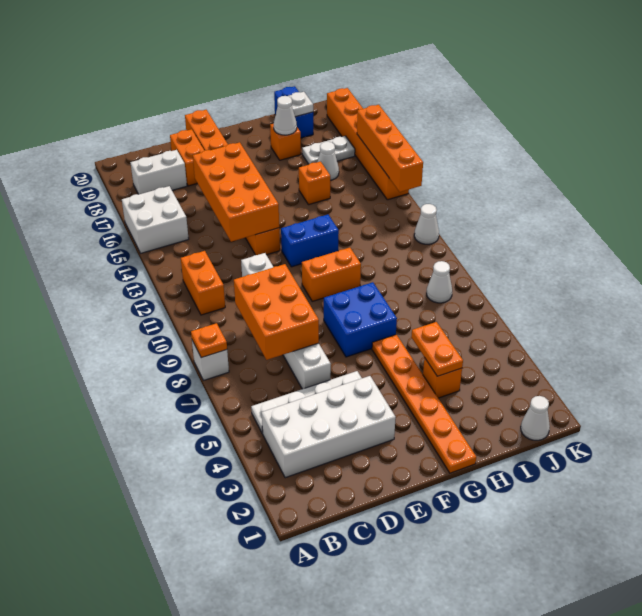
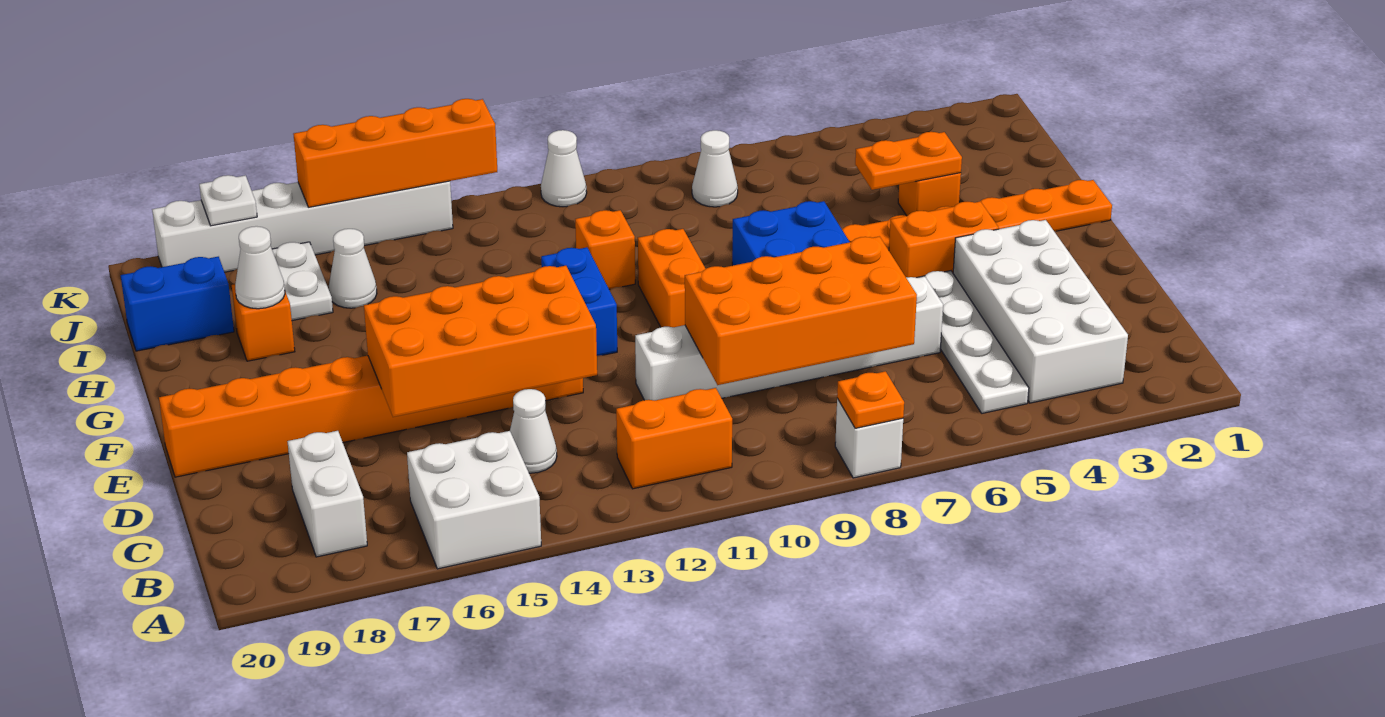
orange brick C7:D9 level 2 -> orange brick C7:D10 level 2
orange brick D18:D19 level 1 -> orange brick F4:F5 level 1
orange brick H15 level 1 -> orange brick H11 level 1
white plate I19 level 2 -> white plate K18 level 2
white cone J1 level 1 -> white cone C14 level 1
orange brick K14:K19 level 1 -> white brick K14:K19 level 1

